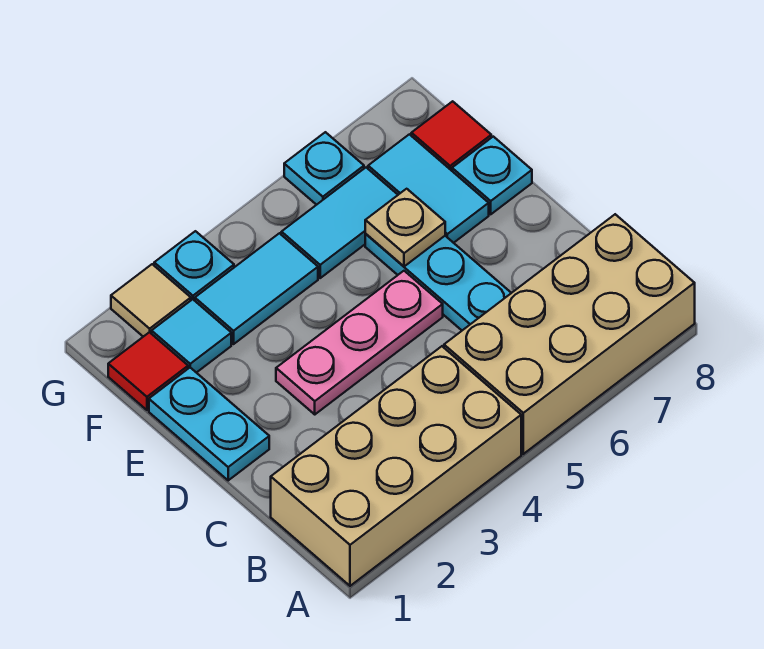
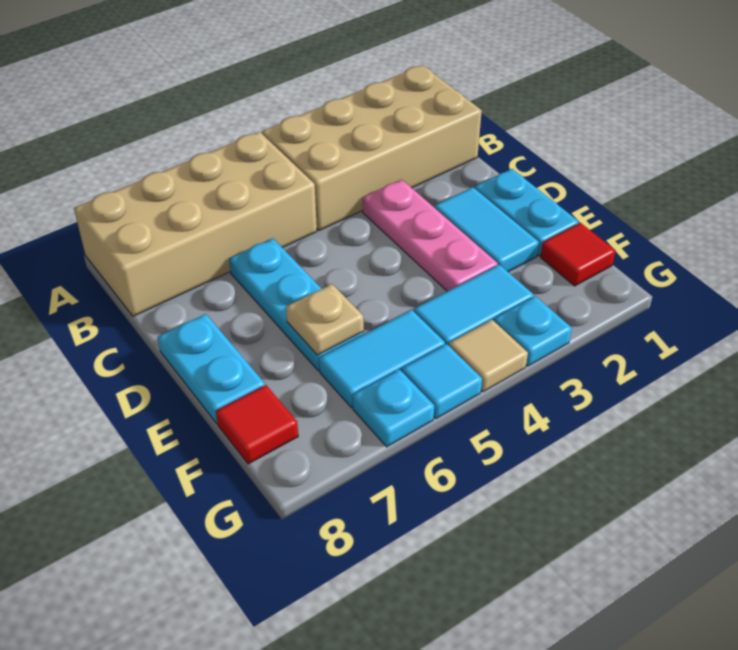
pink plate D3:D5 level 1 -> pink plate C3:E3 level 1
cyan tile E7:F7 level 1 -> cyan tile D2:E2 level 1
cyan plate E8 level 1 -> cyan plate D8:E8 level 1
cyan tile F2 level 1 -> cyan tile G5 level 1
tan tile G2 level 1 -> tan tile G4 level 1

